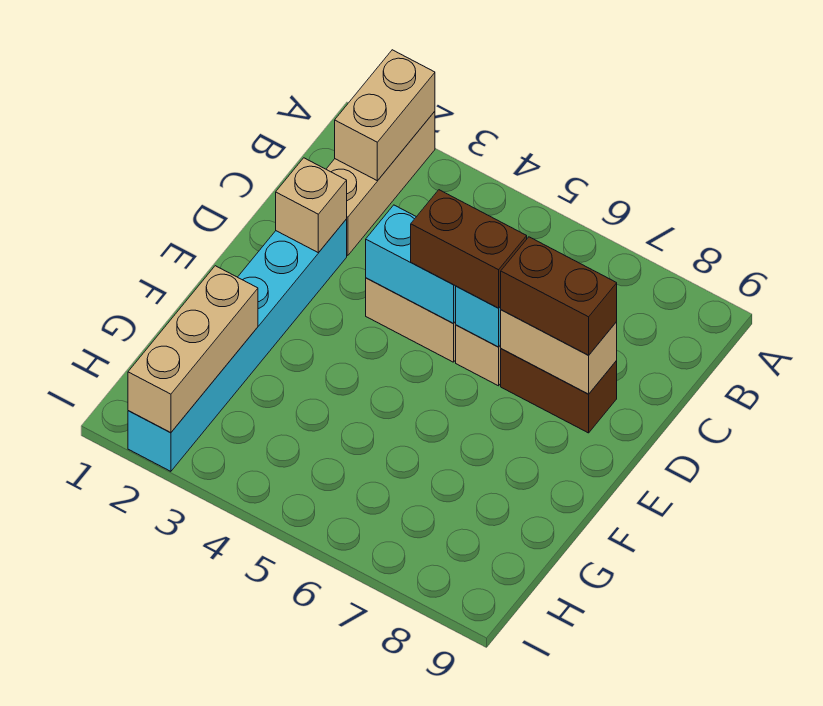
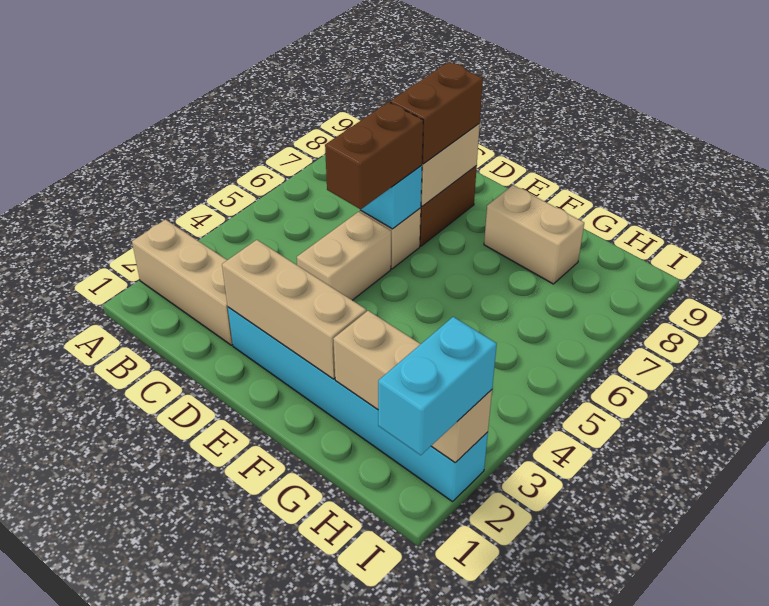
tan brick A2:B2 level 2 -> tan brick F8:G8 level 1
tan brick D2 level 2 -> tan brick D2:F2 level 2
cyan brick D4:D5 level 2 -> cyan brick I1:I2 level 3

